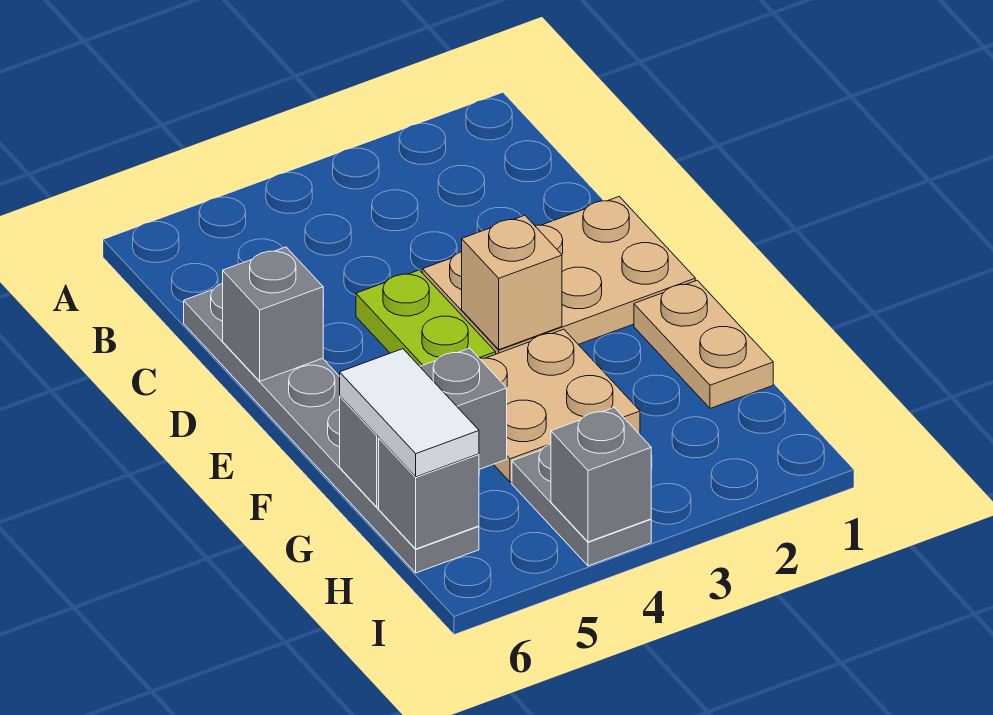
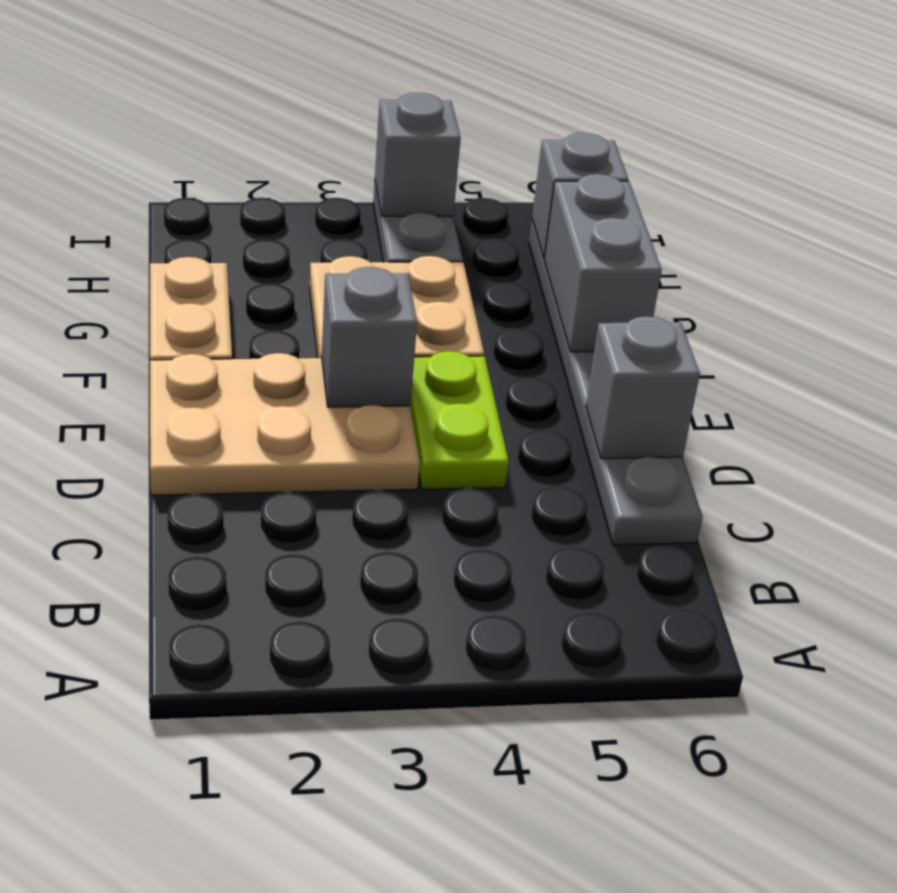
tan brick E3 level 2 -> grey brick E3 level 2
grey brick G5:G6 level 2 -> grey brick F6:G6 level 2
white tile G6:H6 level 3 -> none

